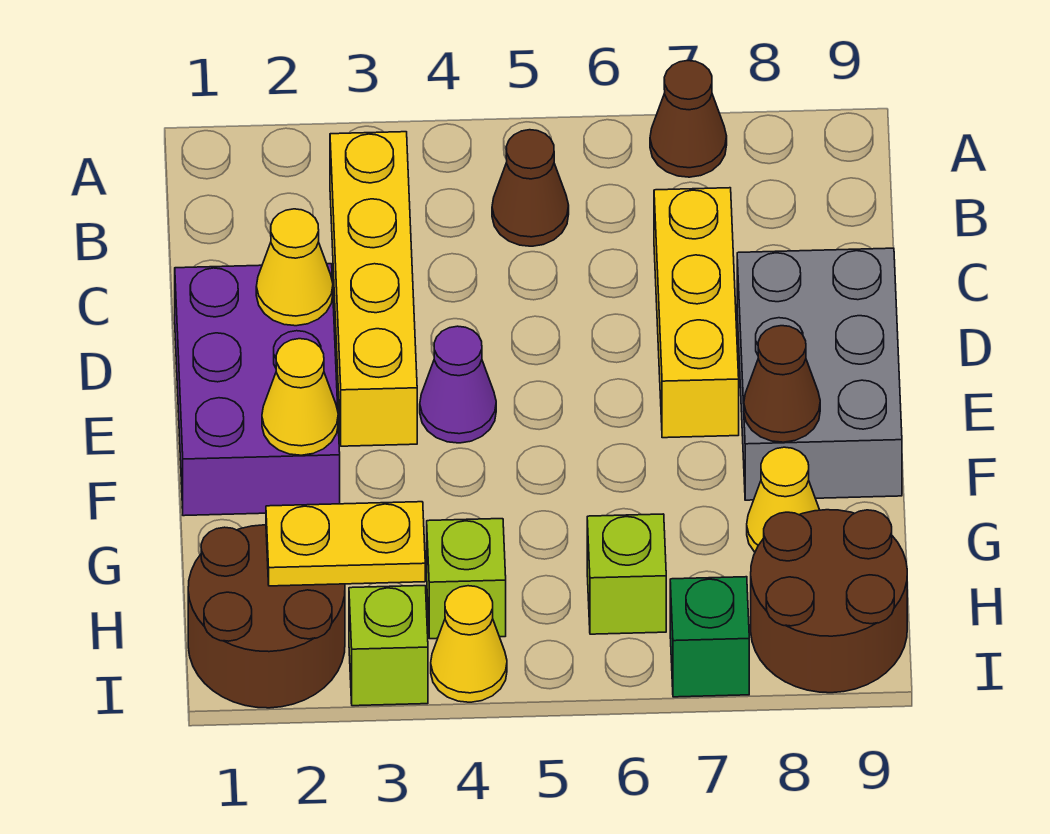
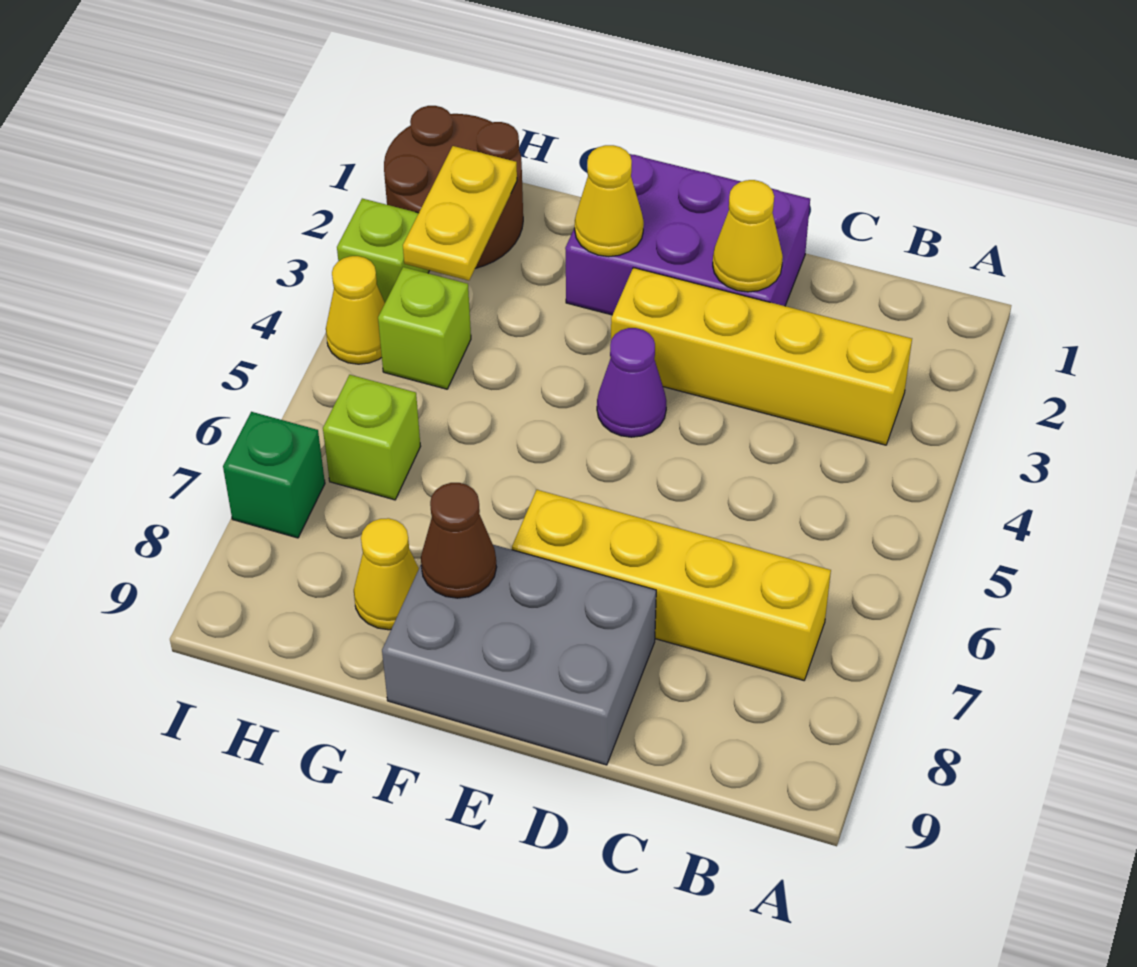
brown cone A7 level 1 -> none
brown cone B5 level 1 -> none
yellow brick C7:E7 level 1 -> yellow brick B7:E7 level 1
brown round brick H8:I9 level 1 -> none

